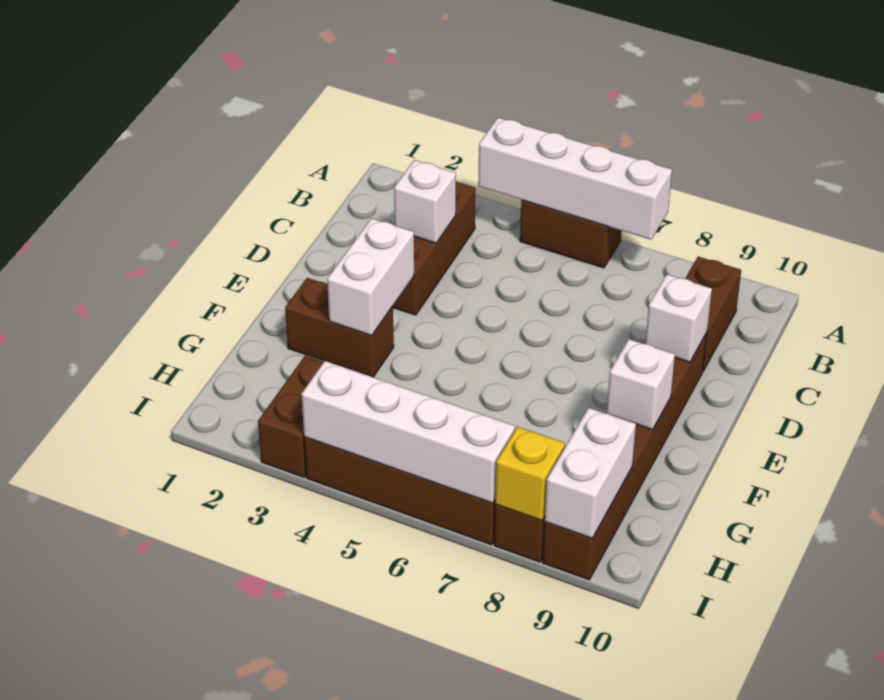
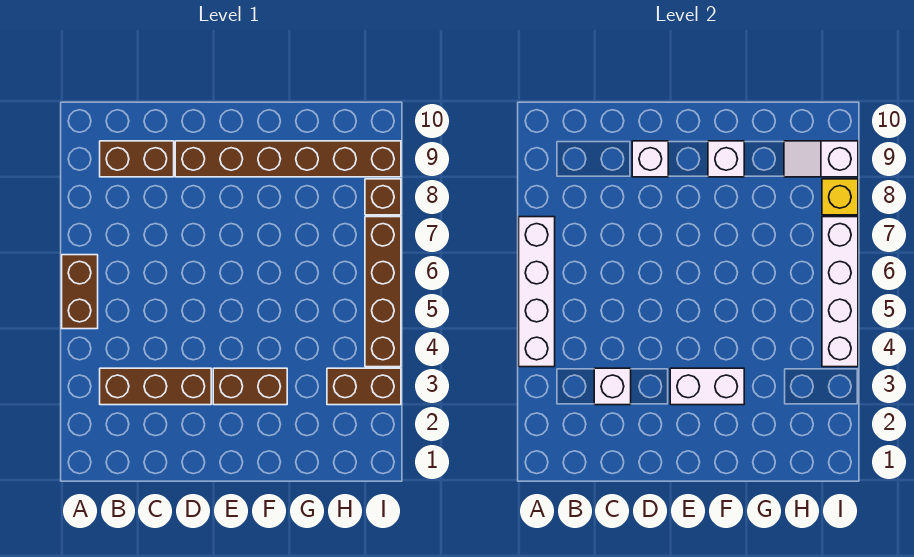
brown brick F2:F3 level 1 -> brown brick E3:F3 level 1
white brick H9:I9 level 2 -> white slope H9:I9 level 2 top I

